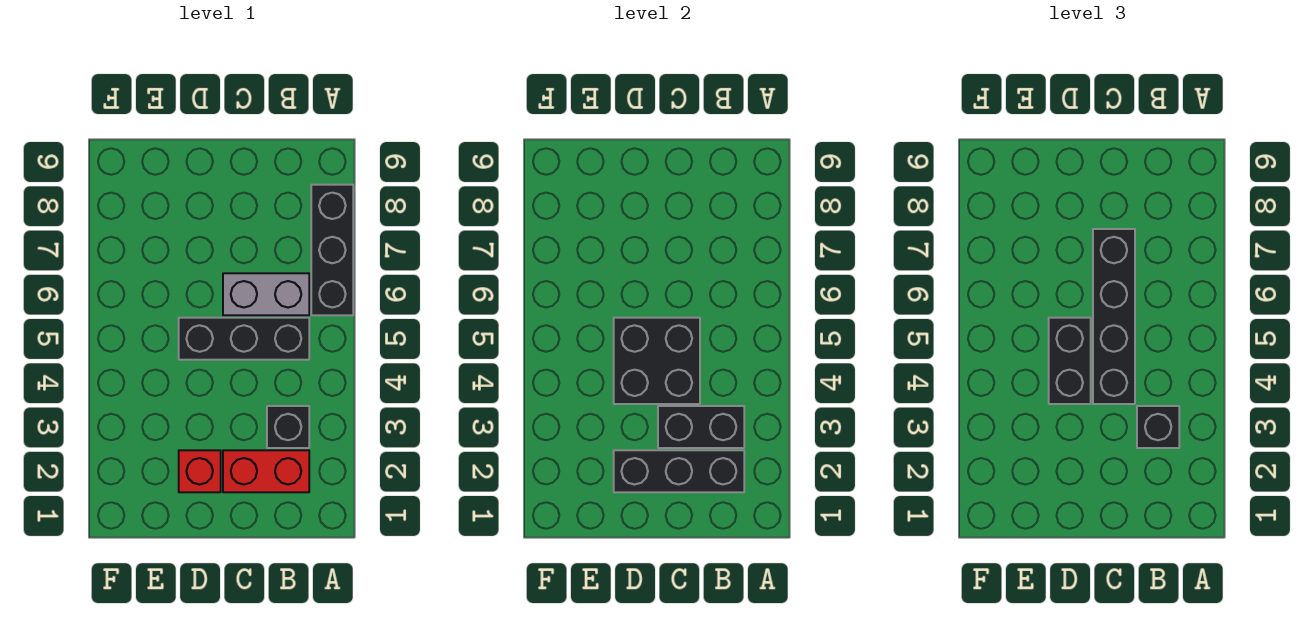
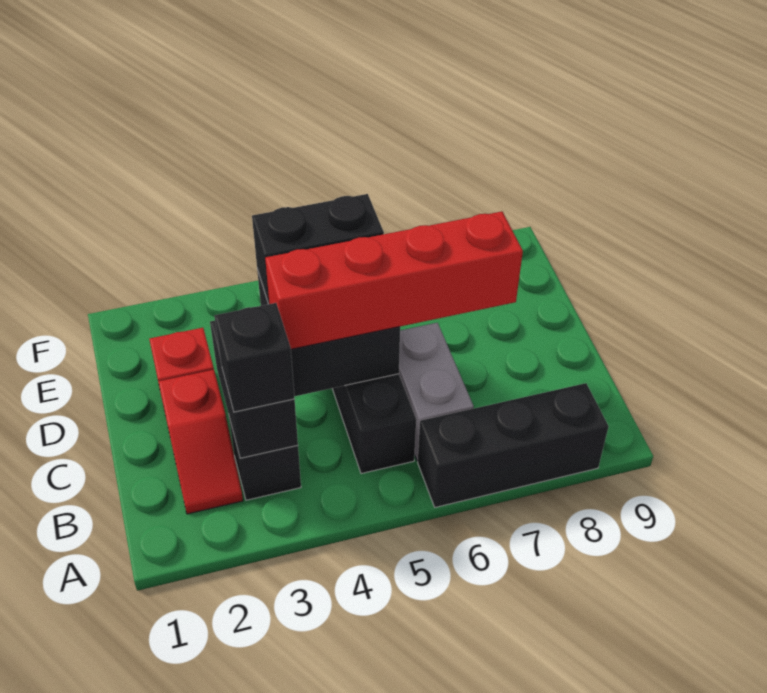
red brick B2:C2 level 1 -> red slope B2:C2 level 1 top C
black brick B2:D2 level 2 -> none
black brick C4:C7 level 3 -> red brick C4:C7 level 3

